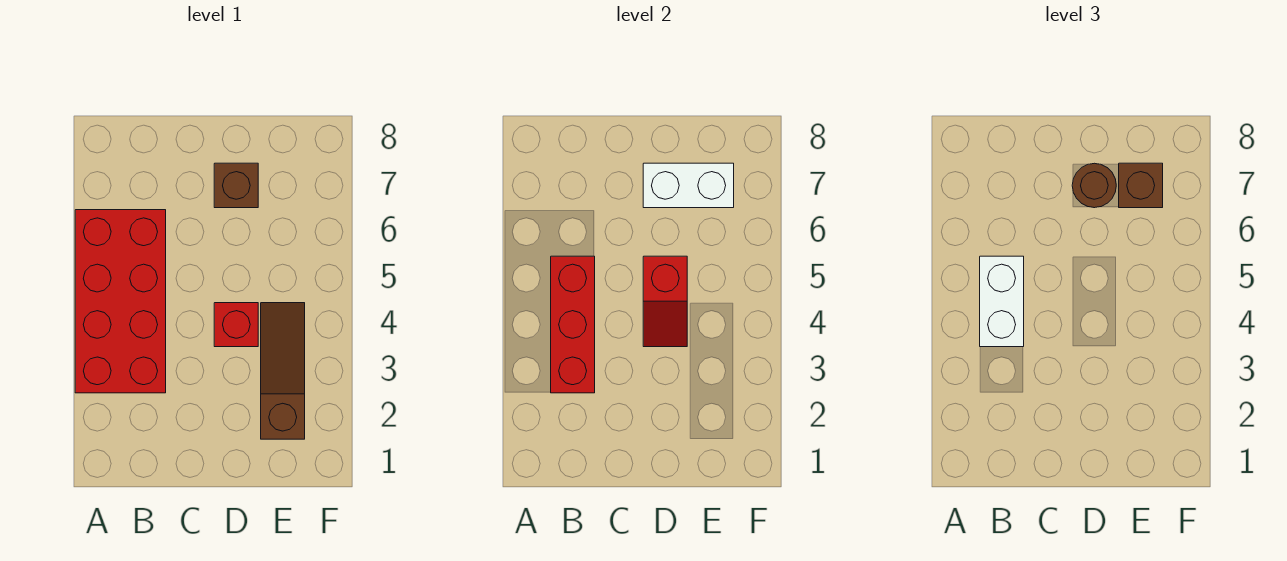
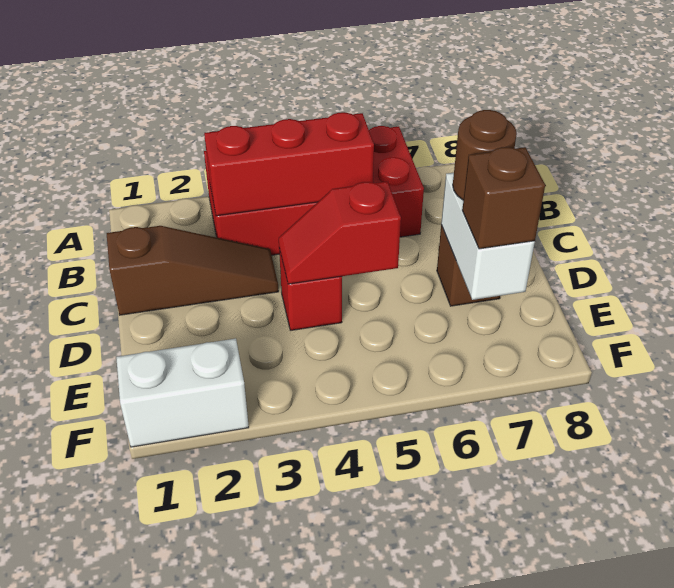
white brick B4:B5 level 3 -> white brick F1:F2 level 1
brown slope E2:E4 level 1 top 2 -> brown slope C1:C3 level 1 top 1

